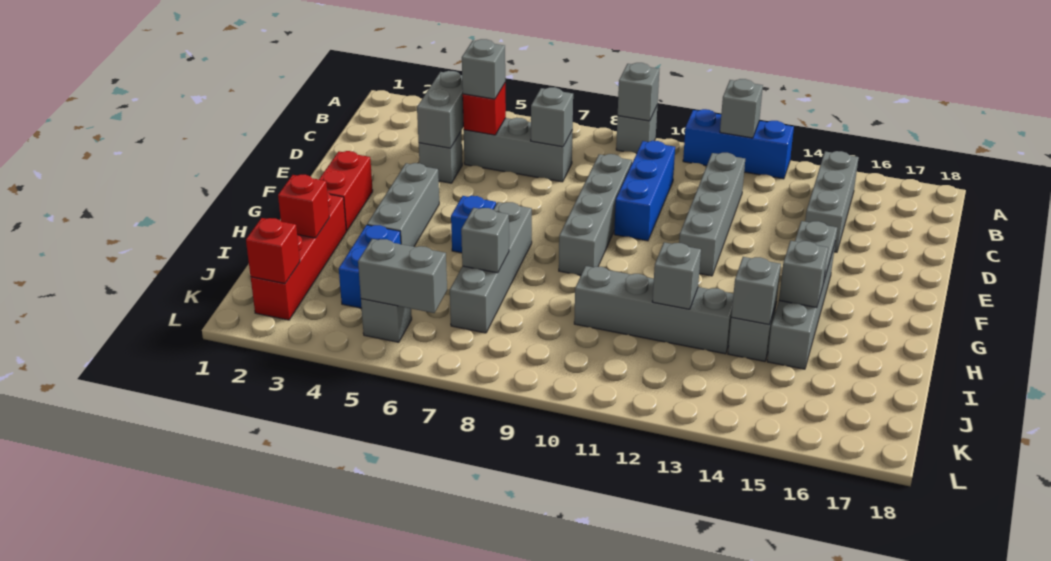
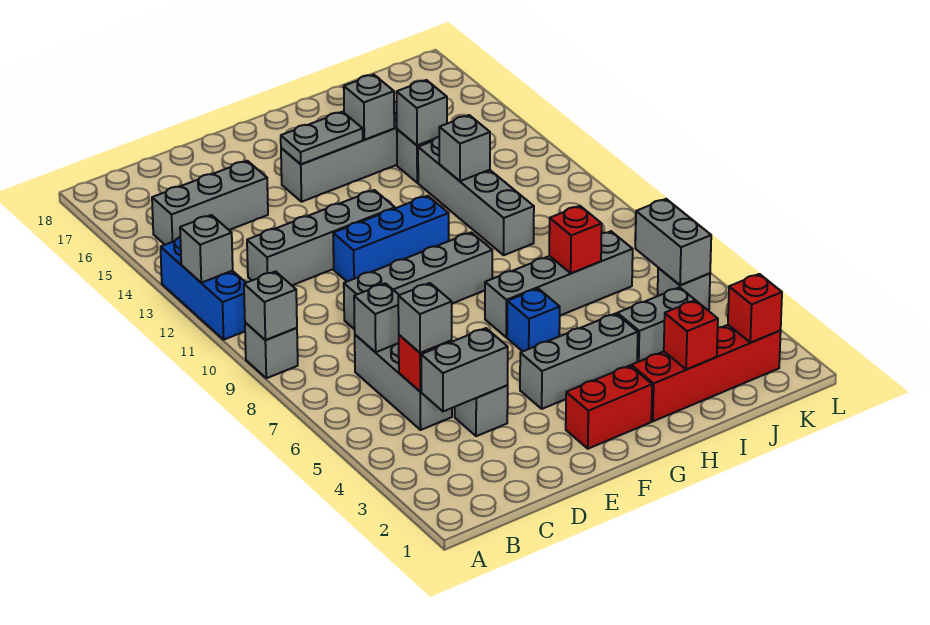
blue brick C10:E10 level 1 -> blue brick E11:G11 level 1
blue brick I4:J4 level 1 -> grey brick I4:J4 level 1
grey brick I7 level 2 -> red brick I7 level 2

